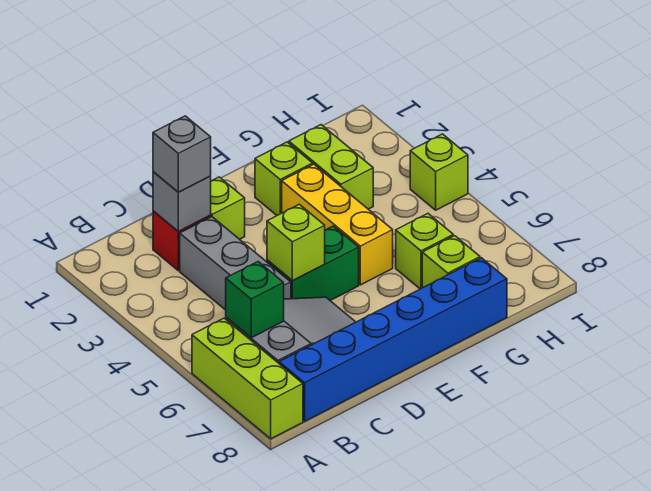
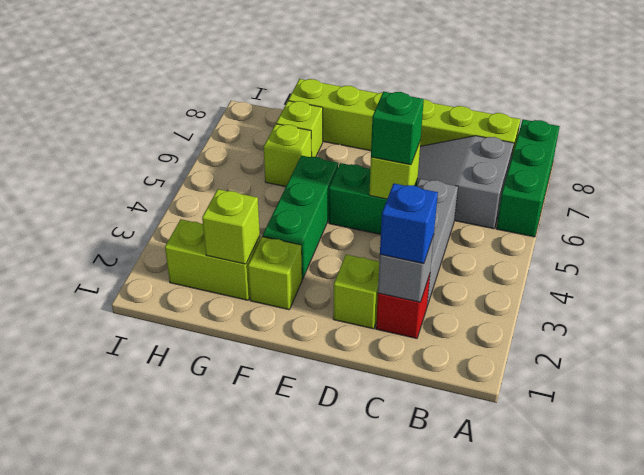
lime brick A6:A8 level 1 -> green brick A6:A8 level 1
green brick B6 level 2 -> green brick D5 level 3
blue brick B8:G8 level 1 -> lime brick B8:G8 level 1
grey brick C2 level 3 -> blue brick C2 level 3
yellow brick F3:F5 level 1 -> green brick F3:F5 level 1
lime brick G2:G3 level 1 -> lime brick G2:H2 level 1
lime brick I4 level 1 -> lime brick G2 level 2

